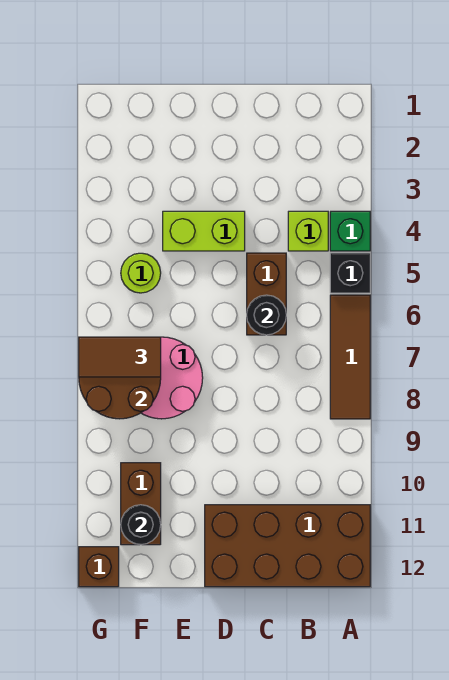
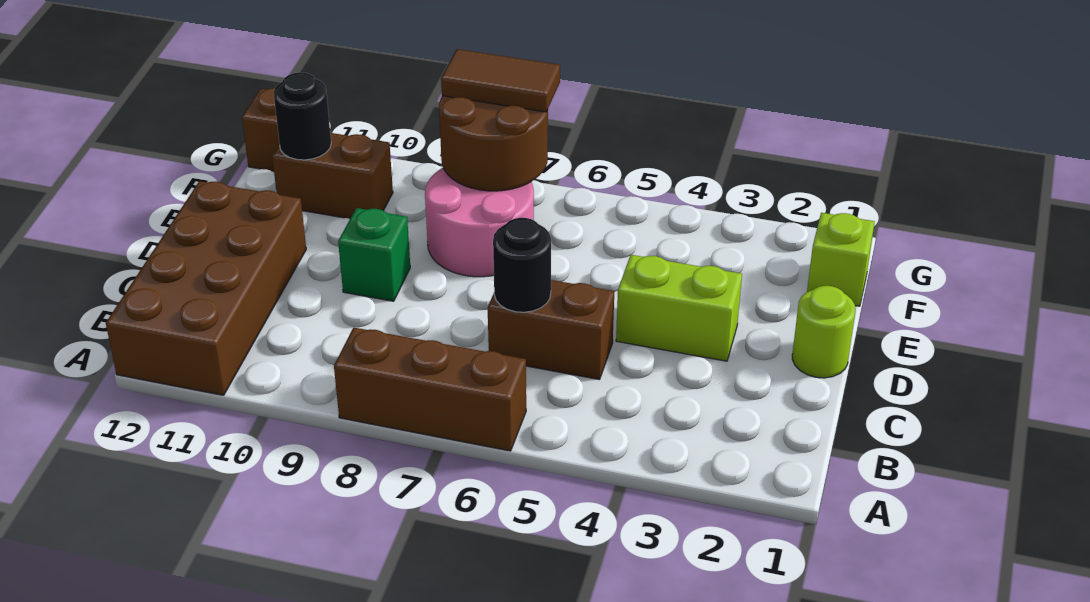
green brick A4 level 1 -> green brick D9 level 1
black brick A5 level 1 -> none
brown tile A6:A8 level 1 -> brown brick A6:A8 level 1
lime brick B4 level 1 -> lime brick F1 level 1
lime brick D4:E4 level 1 -> lime brick D3:D4 level 1
lime round brick F5 level 1 -> lime round brick D1 level 1
brown tile F7:G7 level 3 -> brown tile G7:G8 level 3

